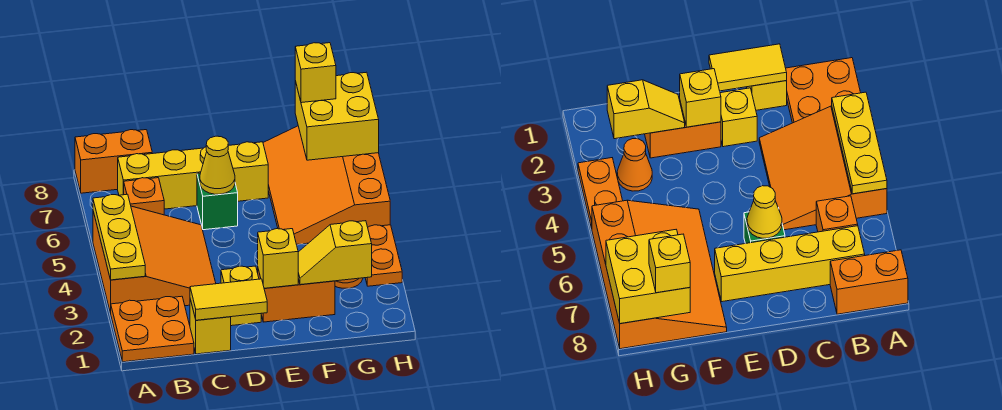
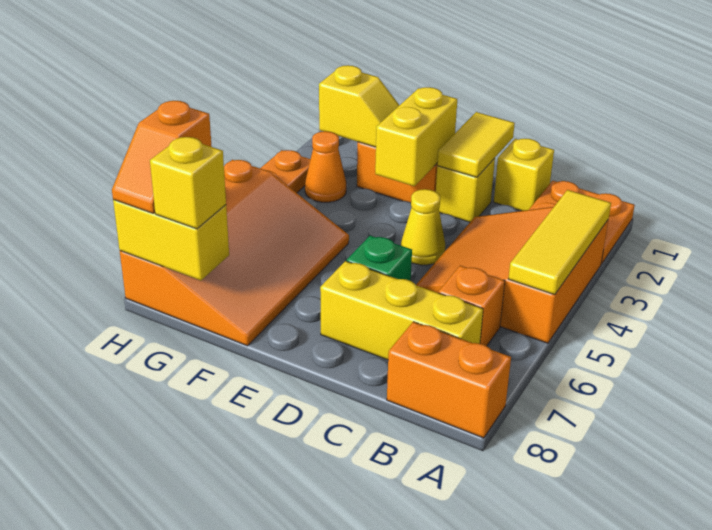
yellow plate A3:A5 level 2 -> yellow tile A3:A5 level 2
yellow brick B7:E7 level 1 -> yellow brick B7:D7 level 1
yellow tile C1:D1 level 2 -> yellow tile D1:D2 level 2
yellow cone D6 level 2 -> yellow cone D4 level 1
yellow brick E2 level 2 -> yellow brick E2:E3 level 2
yellow brick G7:H8 level 2 -> yellow brick G8:H8 level 2
none -> orange slope H7:H8 level 3 top 7

